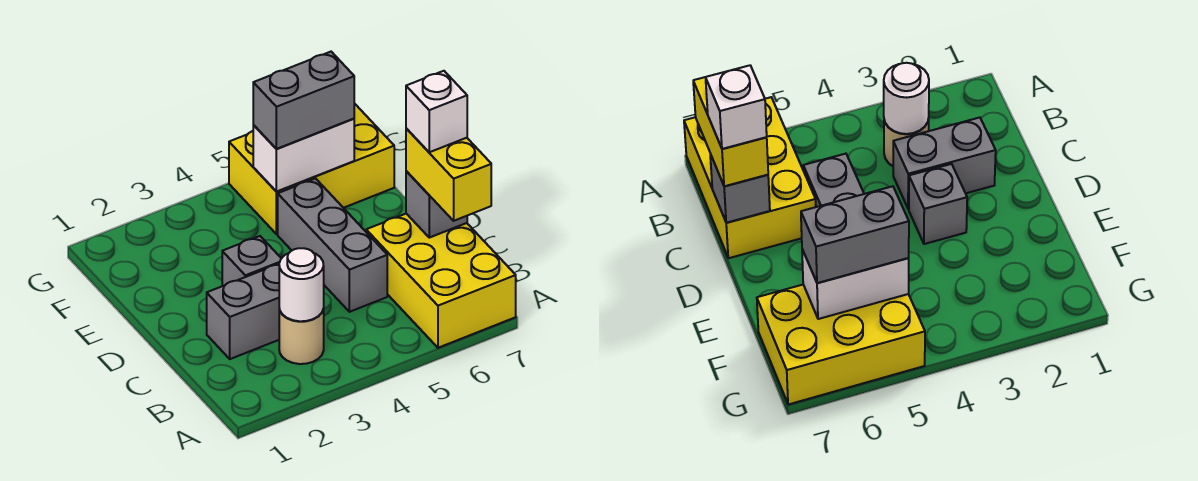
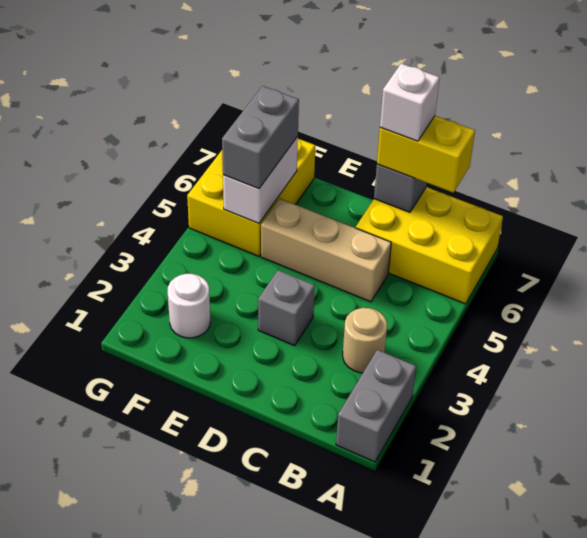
white round brick B3 level 2 -> white round brick F2 level 1
grey brick C2:C3 level 1 -> grey brick A1:A2 level 1
grey brick C5:E5 level 1 -> tan brick C5:E5 level 1

